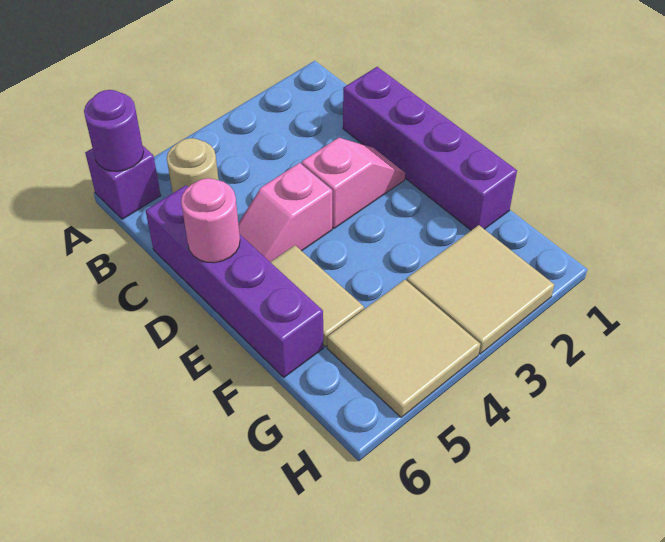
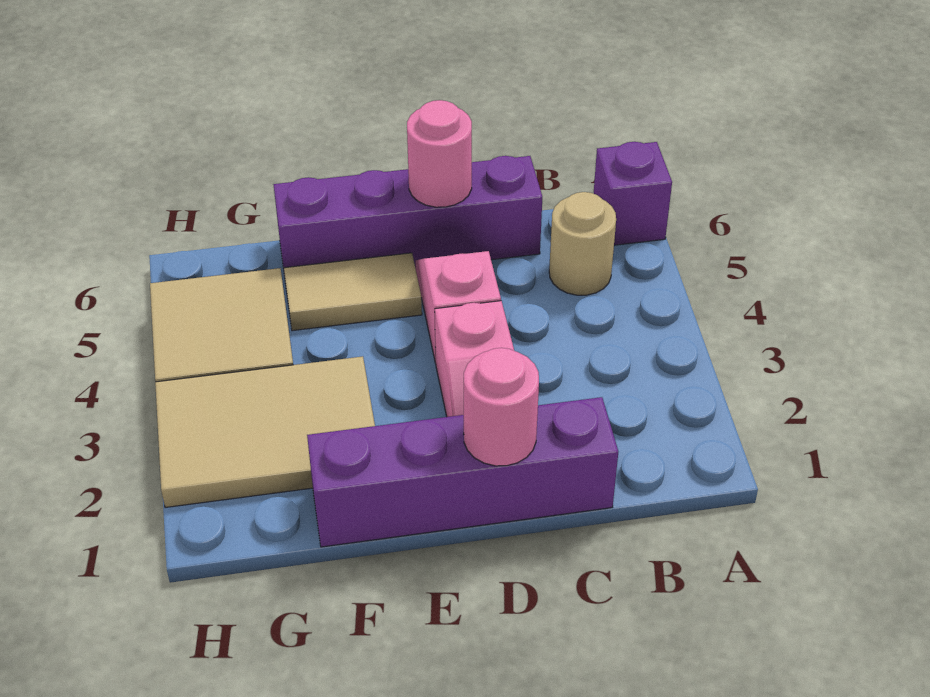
purple round brick A6 level 2 -> none
none -> pink round brick D1 level 2
tan tile G2:H3 level 1 -> tan tile F2:H3 level 1

